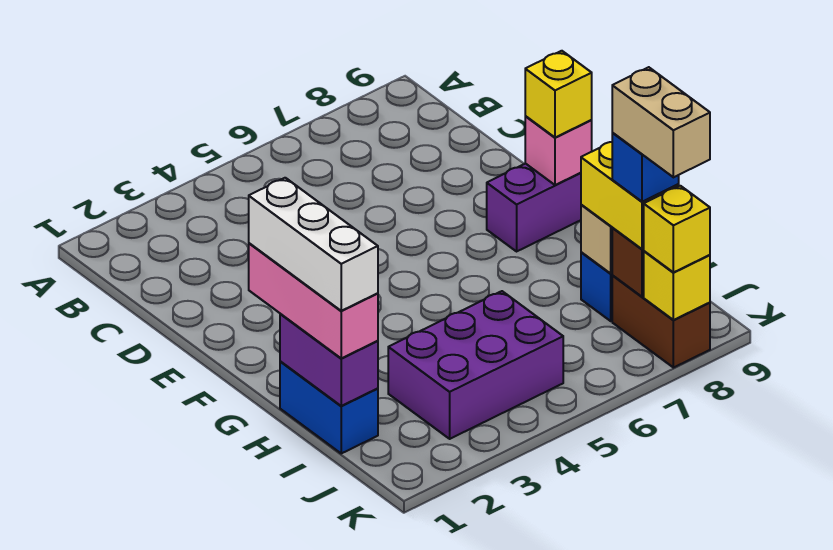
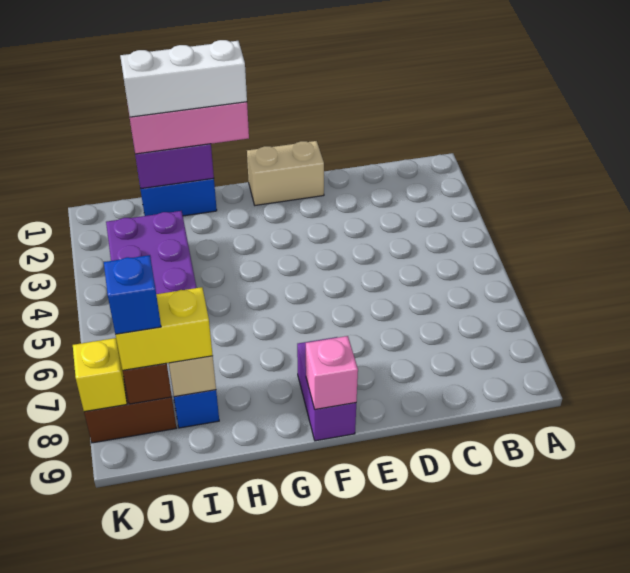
yellow brick F9 level 3 -> none
tan brick J8:K8 level 5 -> tan brick E1:F1 level 1
yellow brick K8 level 3 -> none

